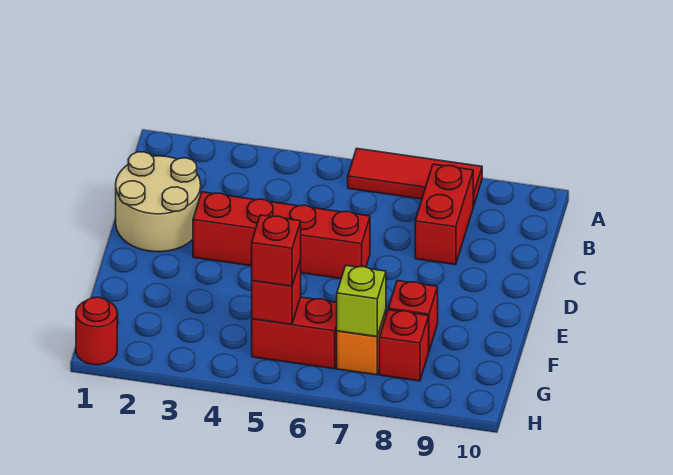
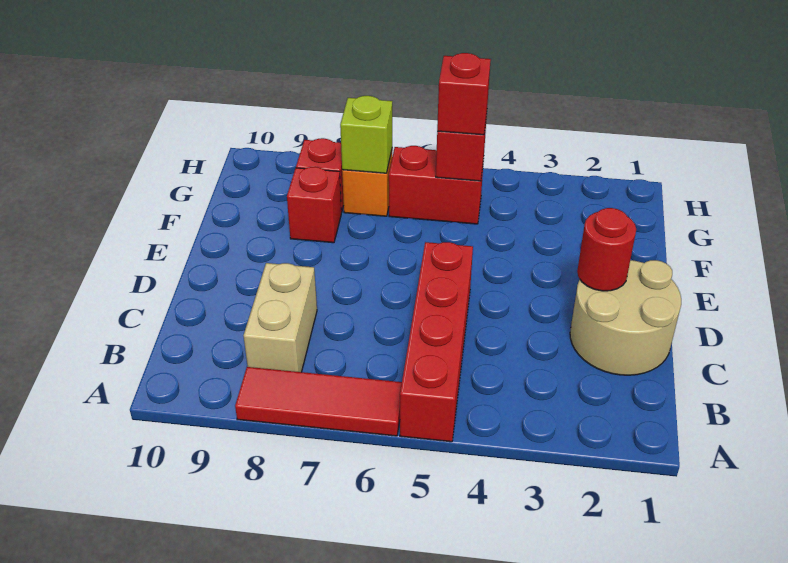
red brick B8:C8 level 1 -> tan brick B8:C8 level 1
red brick D3:D6 level 1 -> red brick A5:D5 level 1
red round brick H1 level 1 -> red round brick D2 level 2

